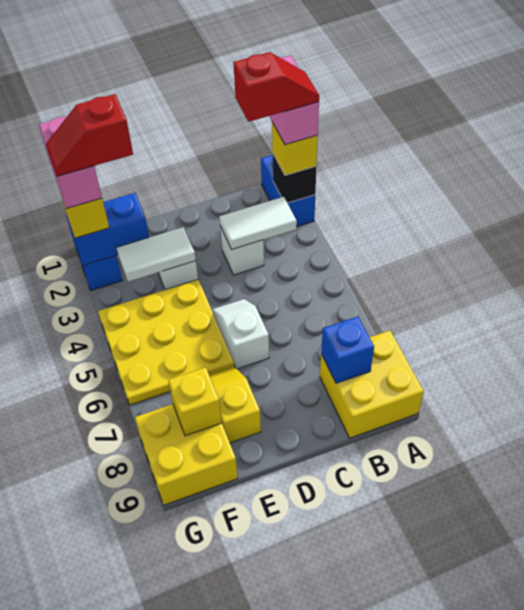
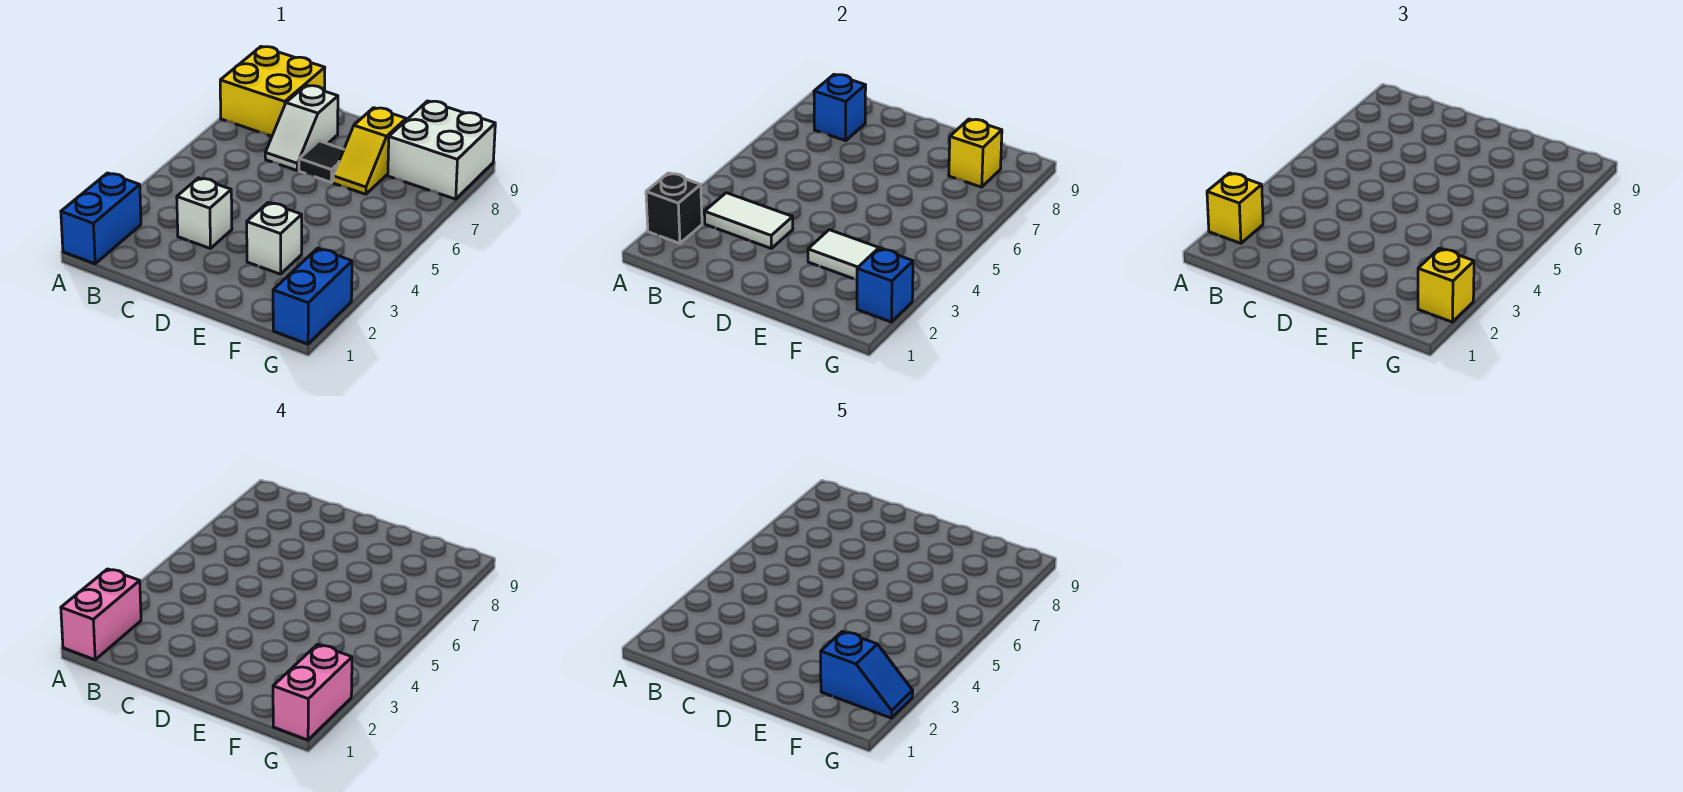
red slope A2:B2 level 5 top B -> none
white slope D5:D6 level 1 top 6 -> white slope C7:C8 level 1 top 8
none -> black tile D7 level 1
yellow plate E4:G6 level 1 -> none
blue brick F2:G2 level 2 -> blue brick G2 level 2
red slope F2:G2 level 5 top F -> blue slope F2:G2 level 5 top F
yellow brick F8:G9 level 1 -> white brick F8:G9 level 1

